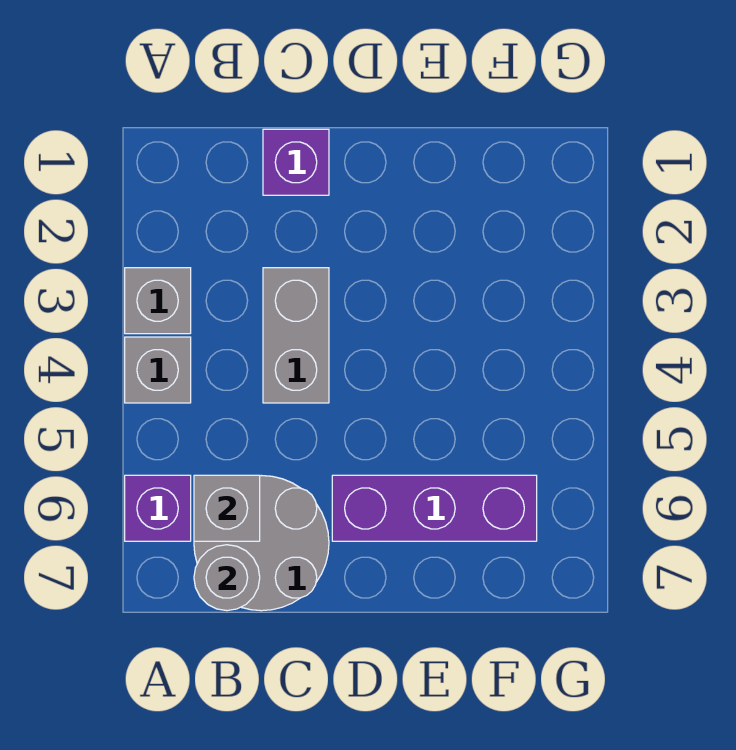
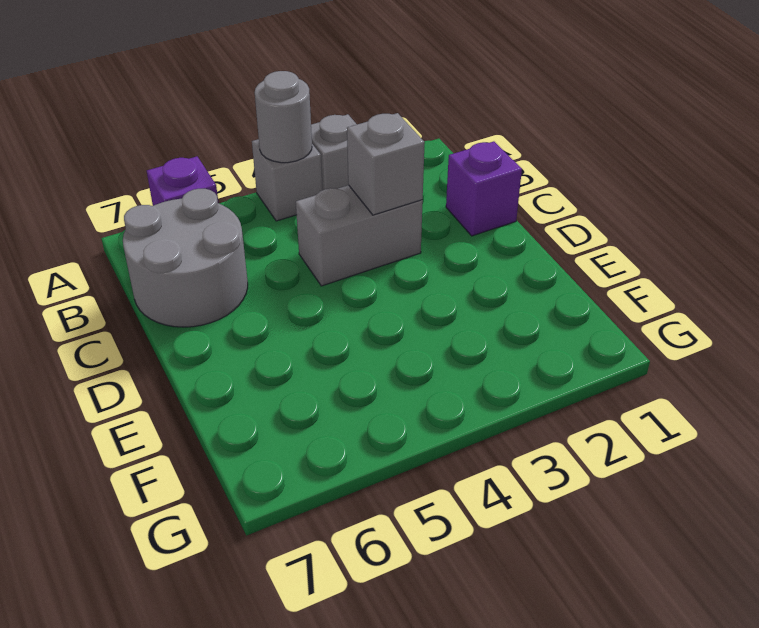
grey brick B6 level 2 -> grey brick C3 level 2
grey round brick B7 level 2 -> grey round brick A4 level 2
purple brick D6:F6 level 1 -> none

